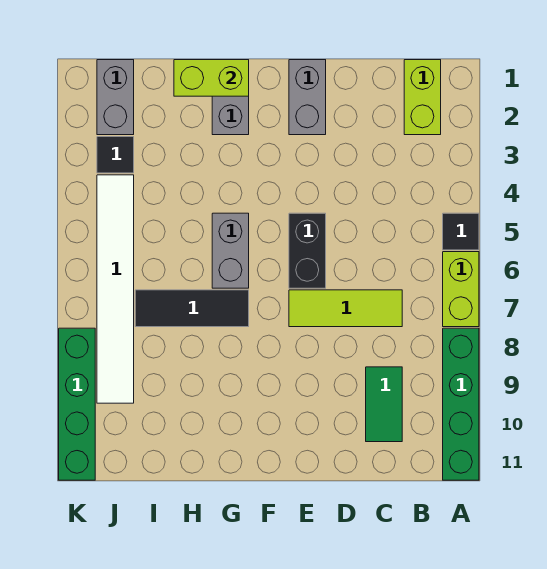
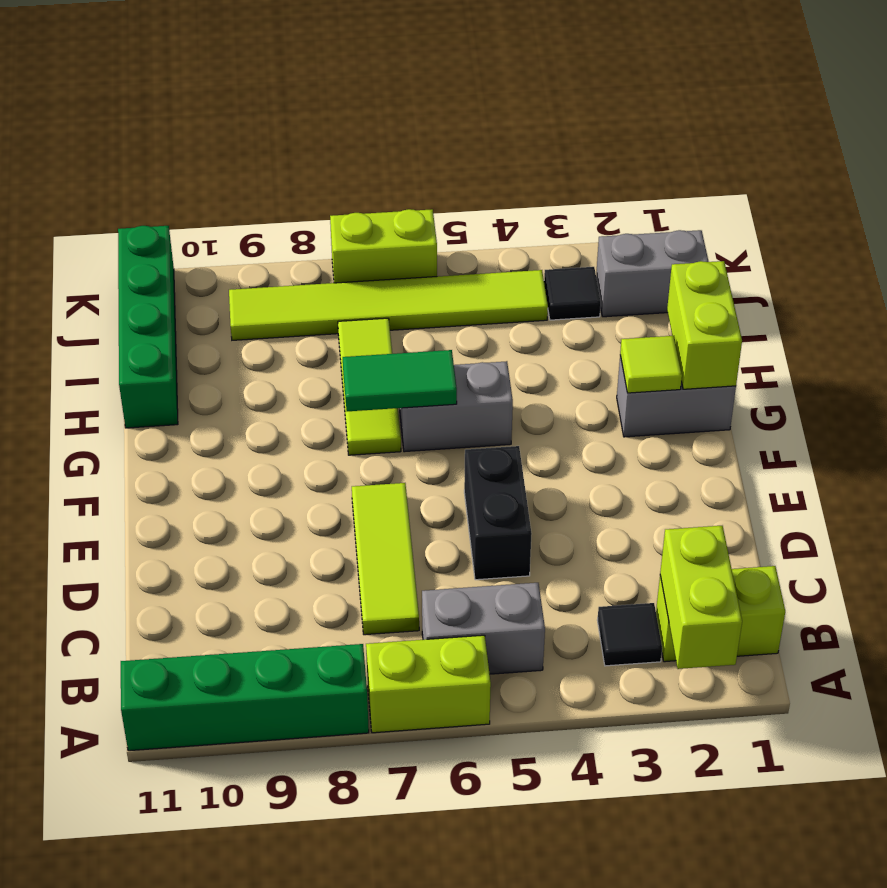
none -> lime brick A2:B2 level 2
black tile A5 level 1 -> black tile B3 level 1
green tile C9:C10 level 1 -> green tile G6:G7 level 2
grey brick E1:E2 level 1 -> grey brick B5:B6 level 1
black brick E5:E6 level 1 -> black brick D5:E5 level 1
none -> lime tile G2 level 2
black tile G7:I7 level 1 -> lime tile G7:I7 level 1
white tile J4:J9 level 1 -> lime tile J4:J9 level 1
none -> lime brick K6:K7 level 1
green brick K8:K11 level 1 -> green brick H11:K11 level 1

